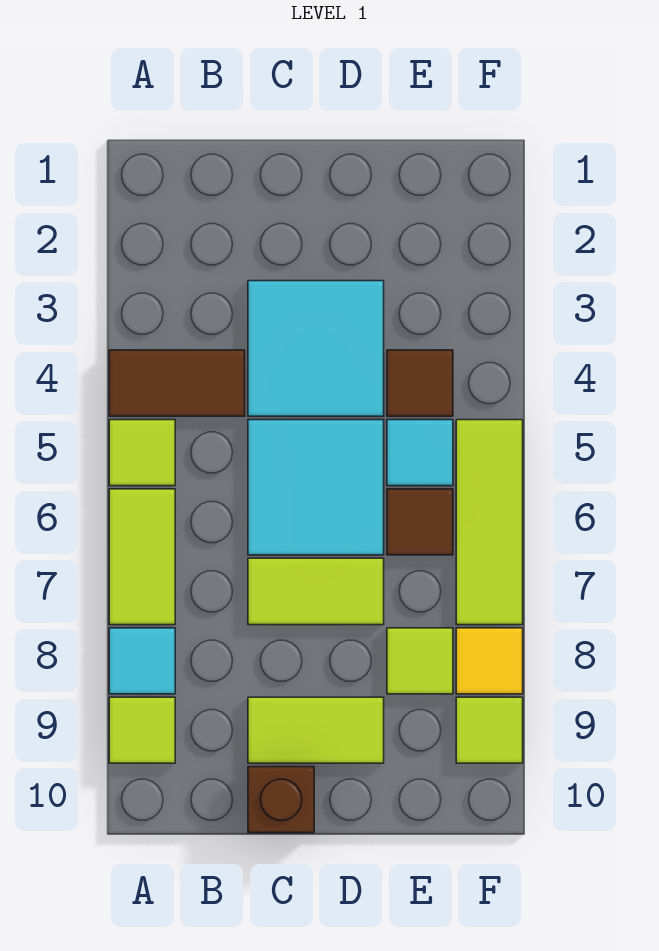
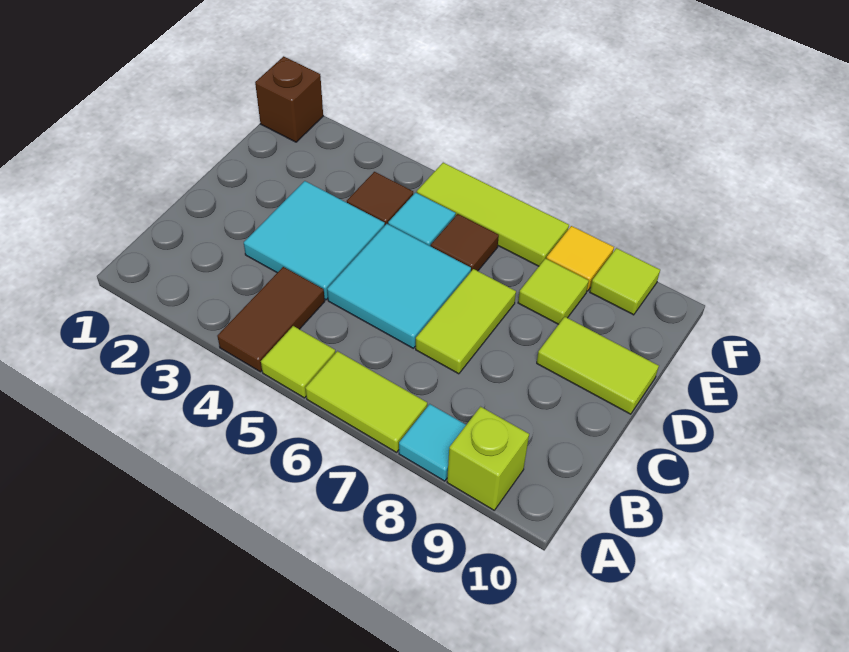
lime tile A9 level 1 -> lime brick A9 level 1
lime tile C9:D9 level 1 -> lime tile D9:D10 level 1
brown brick C10 level 1 -> brown brick F1 level 1

